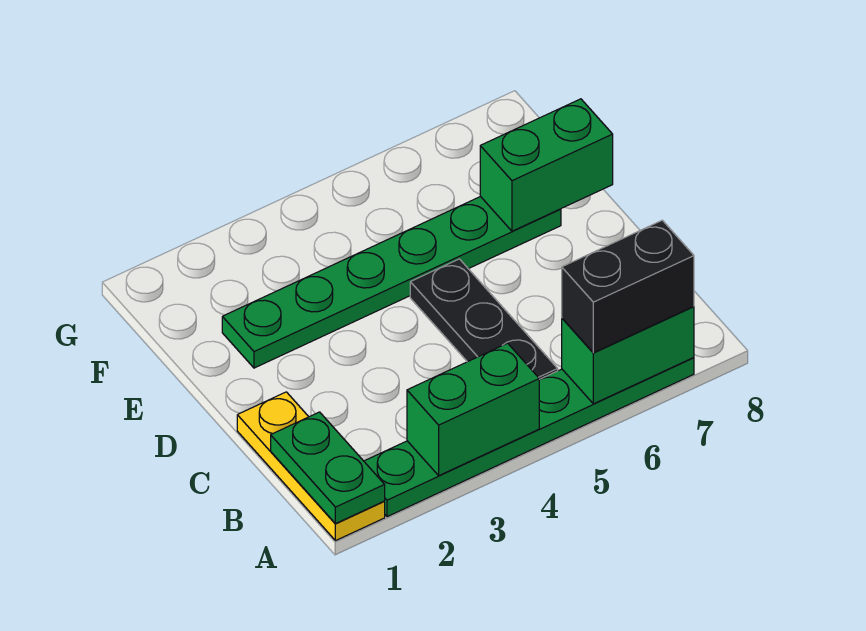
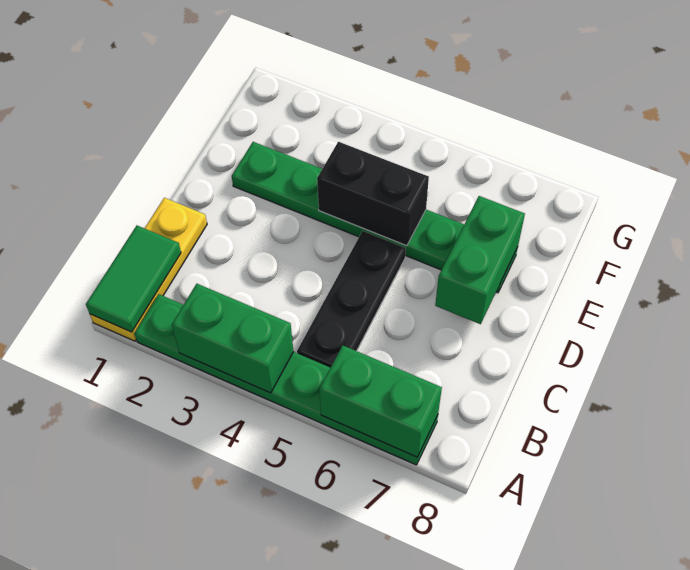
green plate A1:B1 level 2 -> green tile A1:B1 level 2
black brick A6:A7 level 3 -> black brick E4:E5 level 2
green brick E7:E8 level 2 -> green brick D7:E7 level 2

